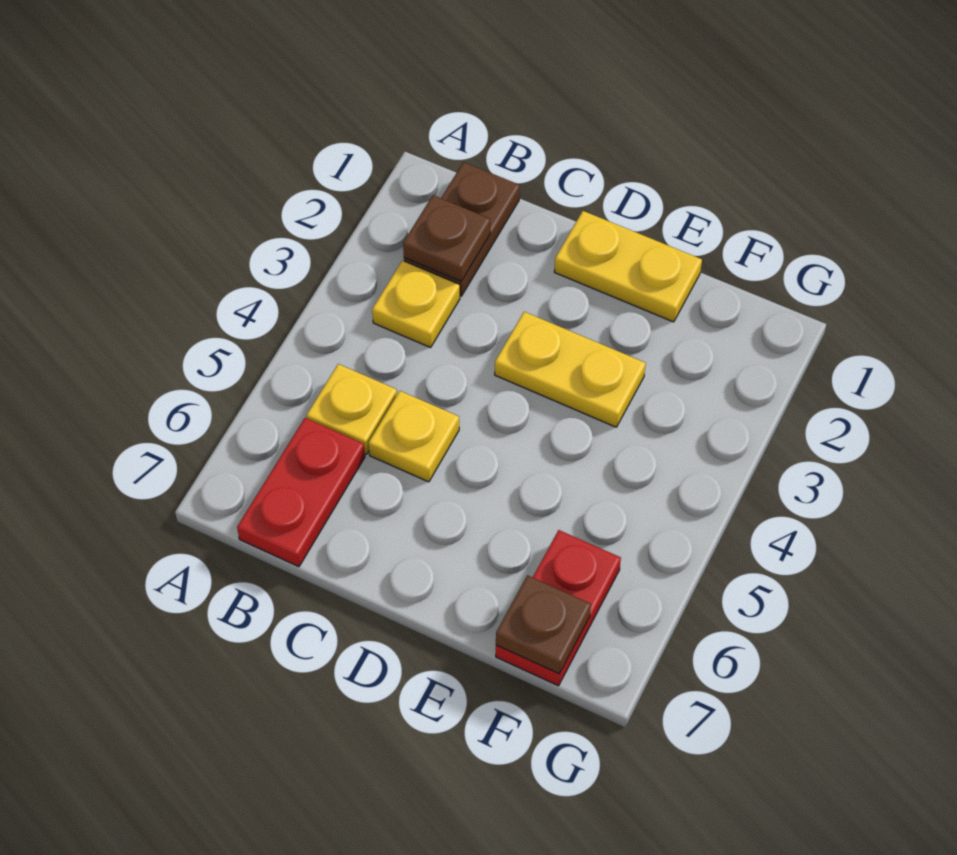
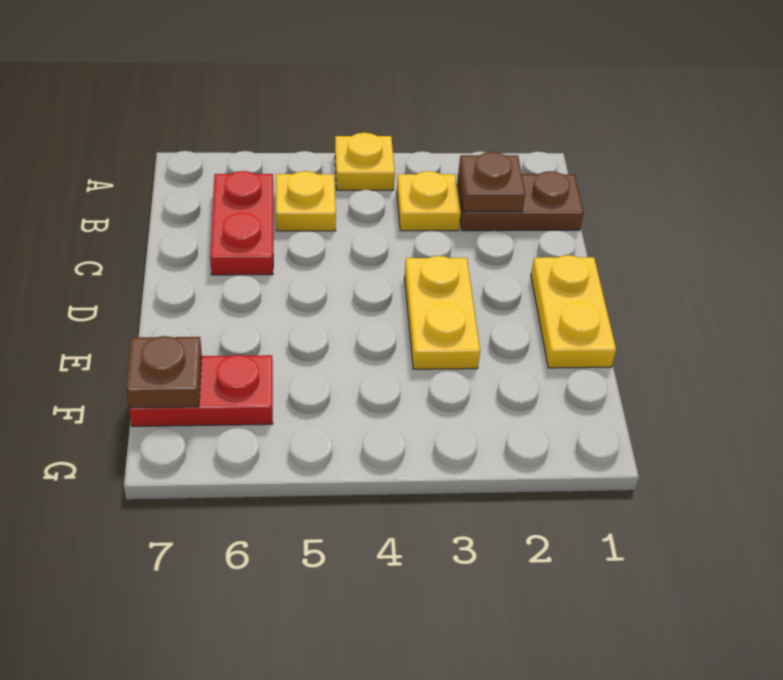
red plate B6:B7 level 1 -> red plate B6:C6 level 1
yellow plate C5 level 1 -> yellow plate A4 level 1

